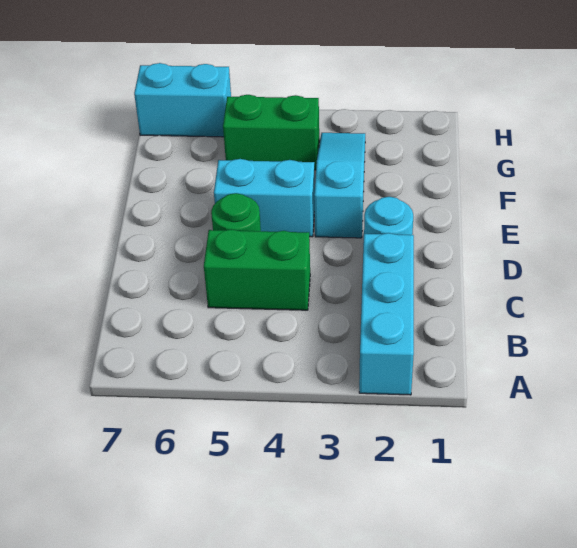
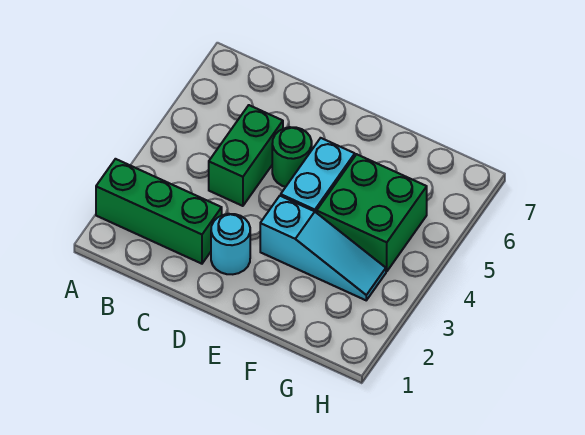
cyan brick A2:C2 level 1 -> green brick A2:C2 level 1
green brick G4:G5 level 1 -> green brick F4:G5 level 1
cyan brick H6:H7 level 1 -> none

